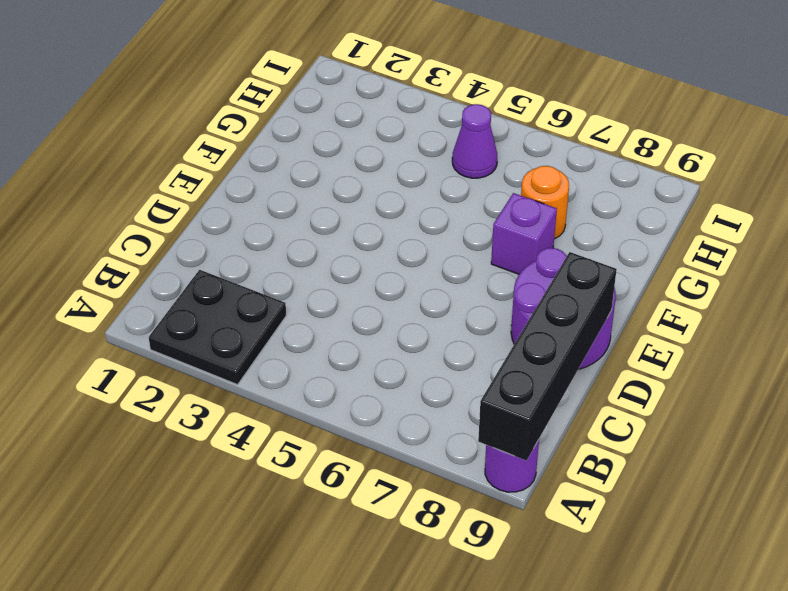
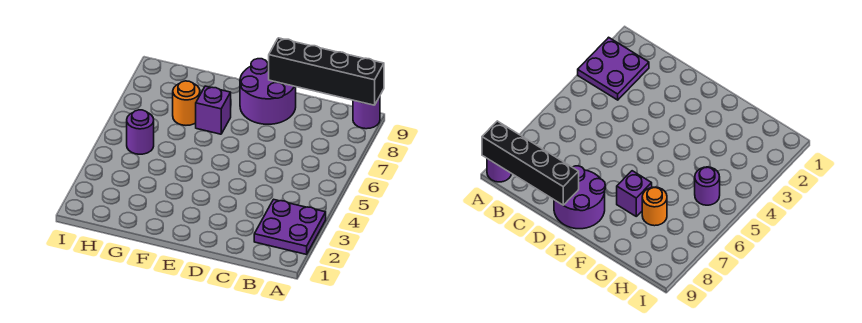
black plate A2:B3 level 1 -> purple plate A2:B3 level 1
purple cone H5 level 1 -> purple round brick H5 level 1

